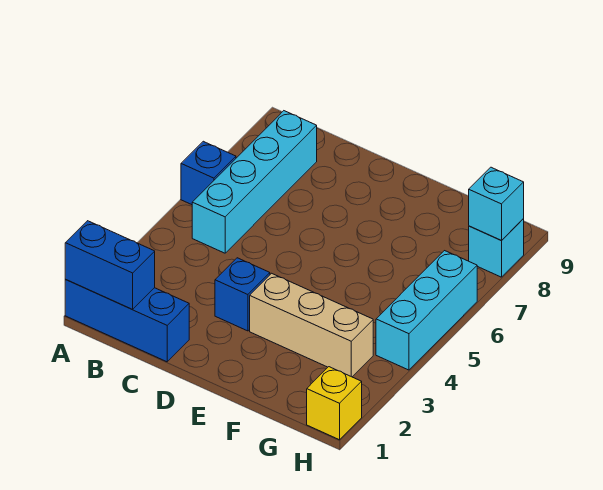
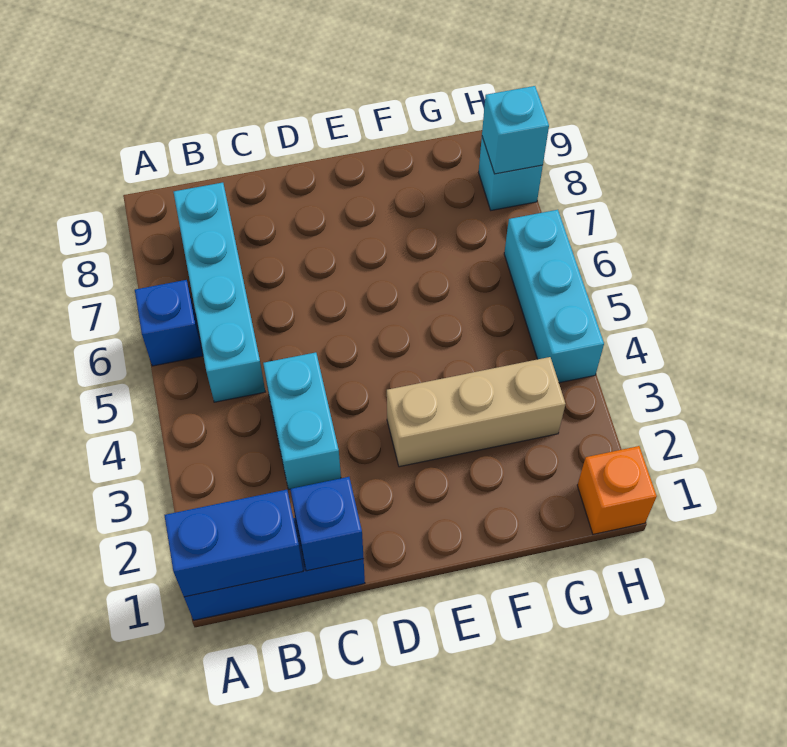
none -> cyan brick C3:C4 level 1
blue brick D3 level 1 -> blue brick C1 level 2
yellow brick H1 level 1 -> orange brick H1 level 1

